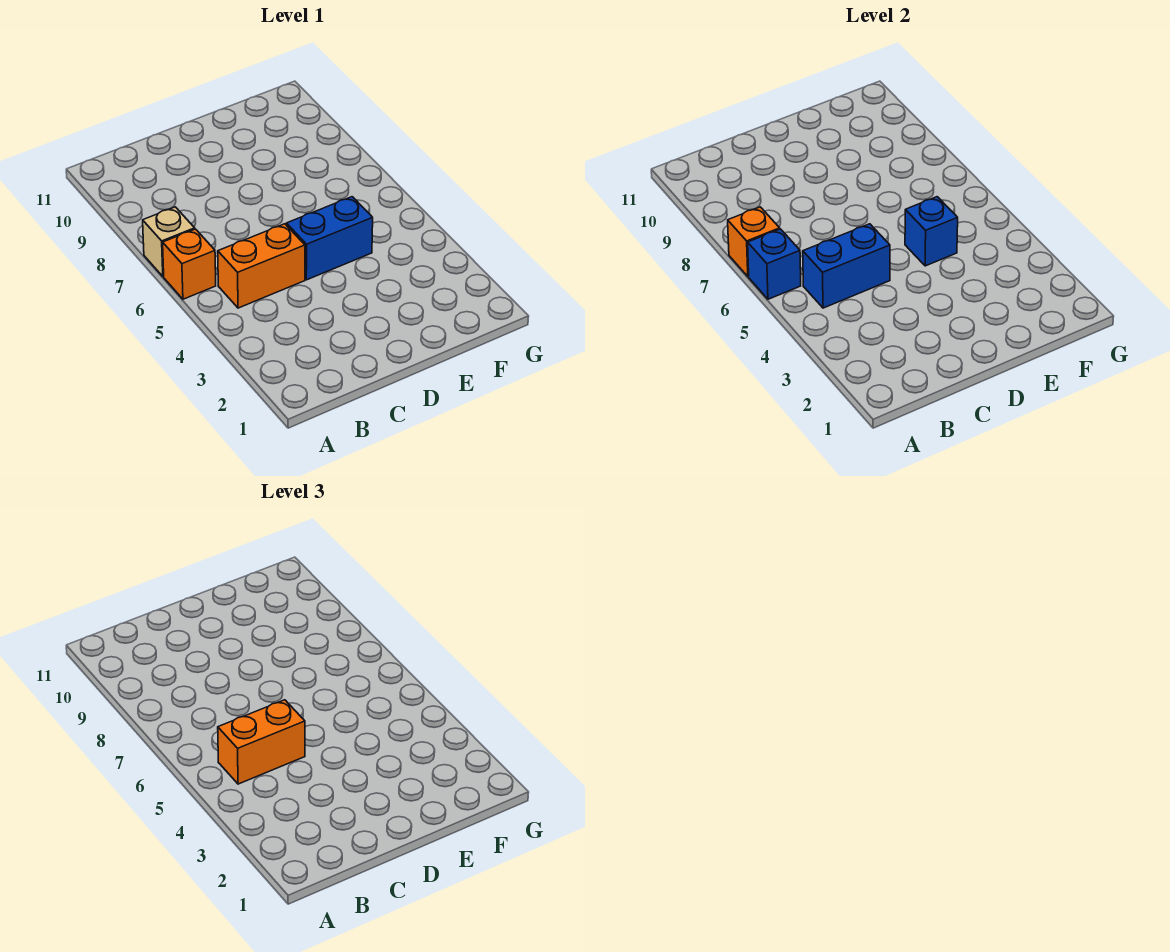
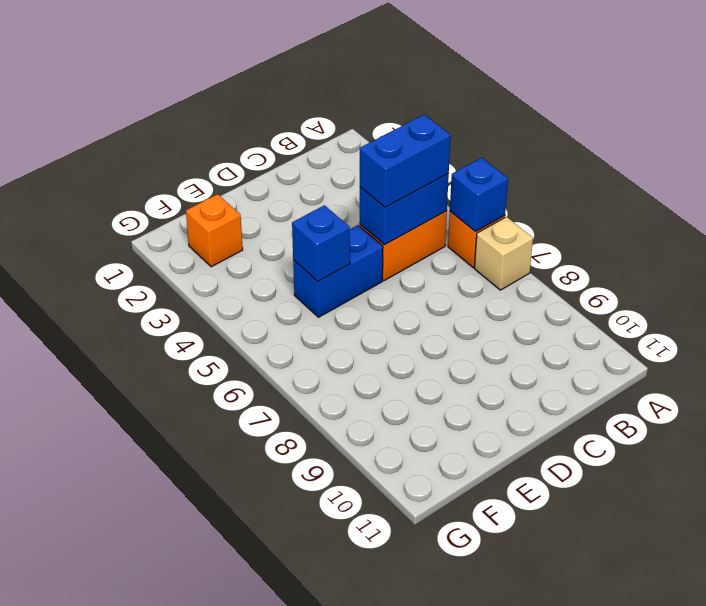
orange brick A7 level 2 -> orange brick F2 level 1
orange brick B5:C5 level 3 -> blue brick B5:C5 level 3

